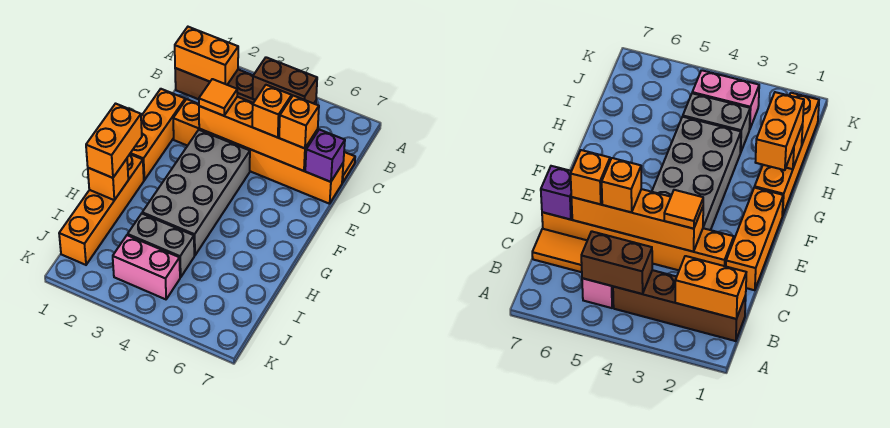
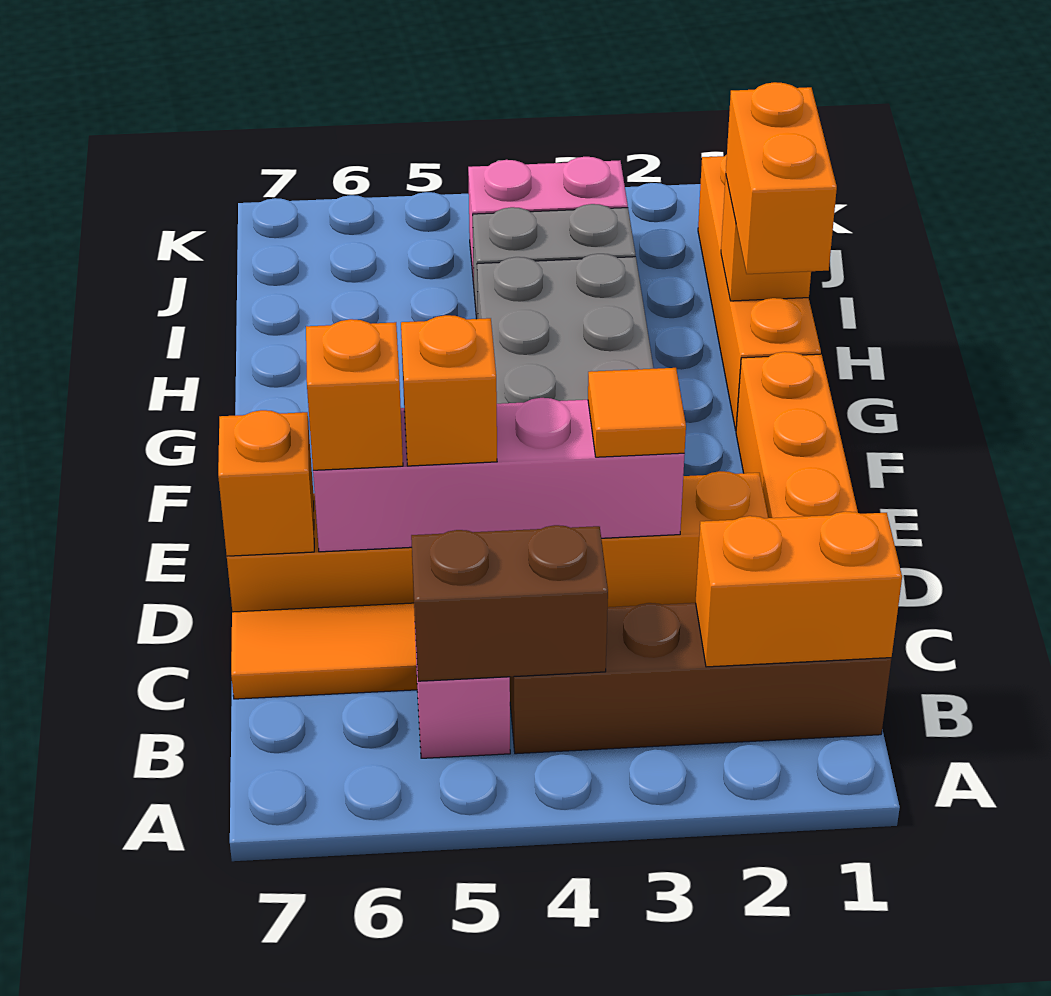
orange brick D3:D6 level 2 -> pink brick D3:D6 level 2
purple brick D7 level 2 -> orange brick D7 level 2

